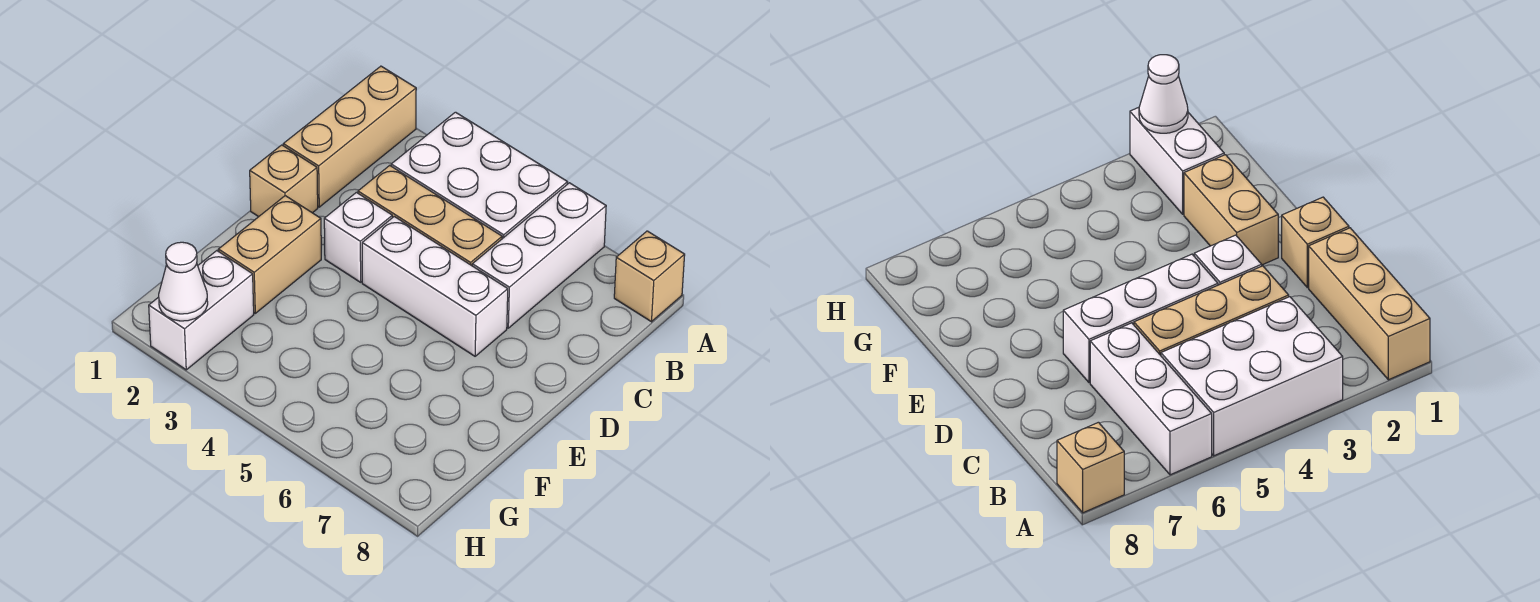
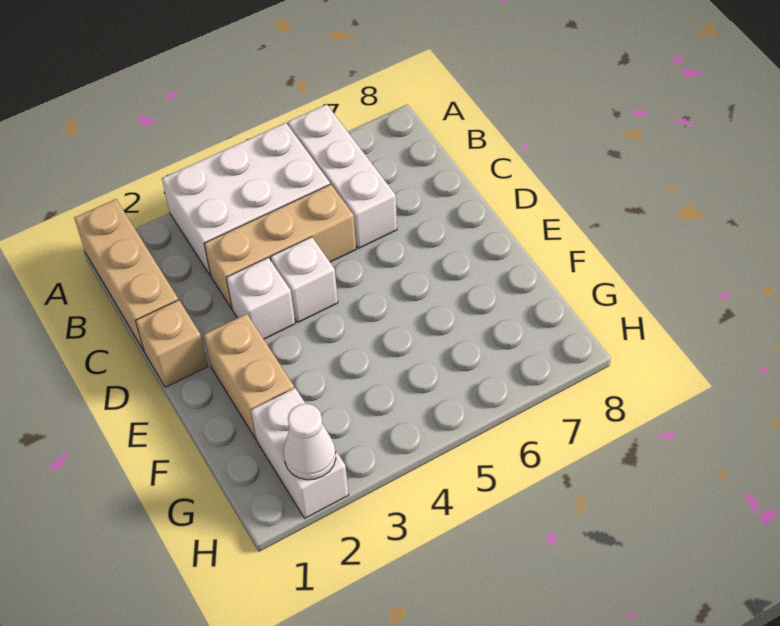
tan brick A8 level 1 -> none
white brick D4:D6 level 1 -> white brick D4 level 1

